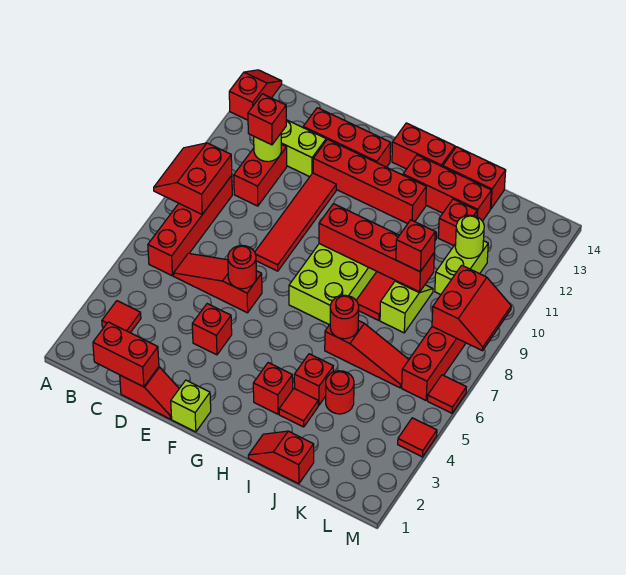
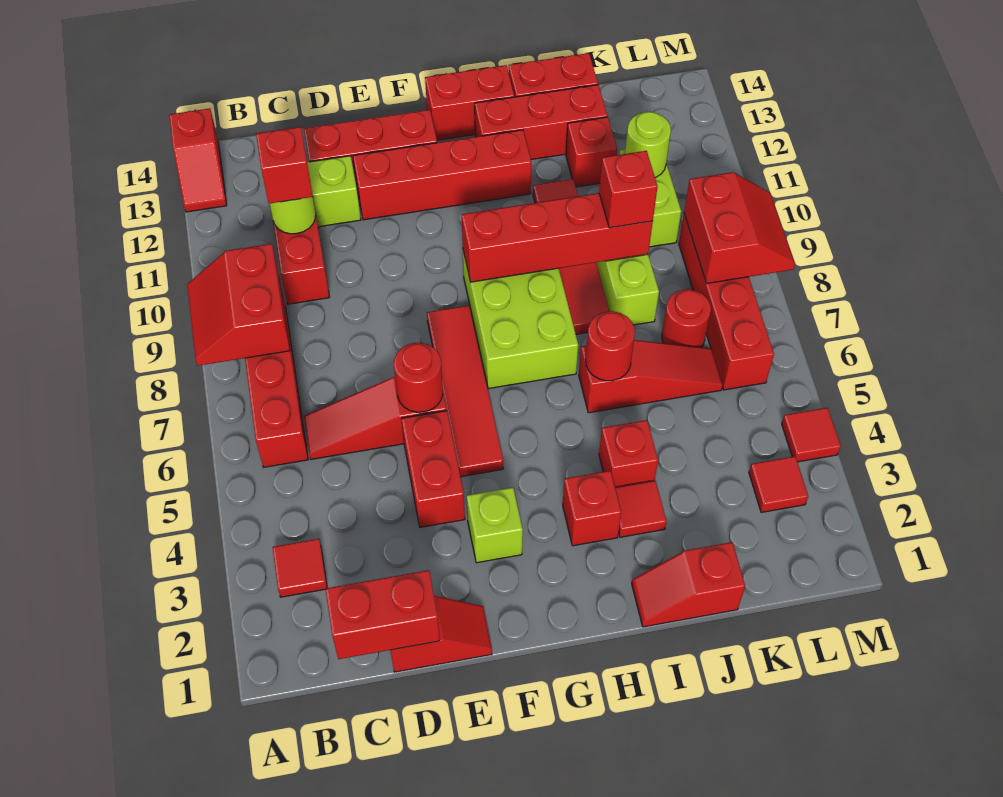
red slope A13:A14 level 1 top 13 -> red slope A13:A14 level 1 top 14
red brick E4 level 1 -> red brick E4:E5 level 1
red tile E8:E11 level 1 -> red tile F5:F8 level 1
lime brick F1 level 1 -> lime brick F3 level 1
red round brick J4 level 1 -> red round brick K7 level 1
red tile M6 level 1 -> red tile L3 level 1

